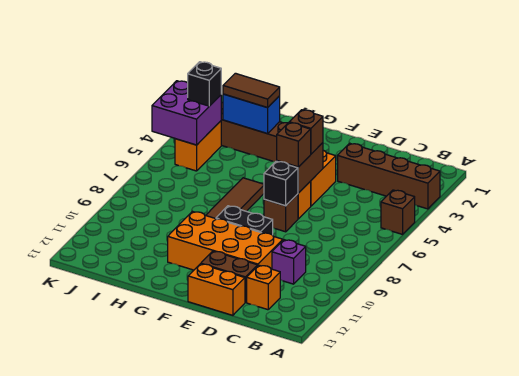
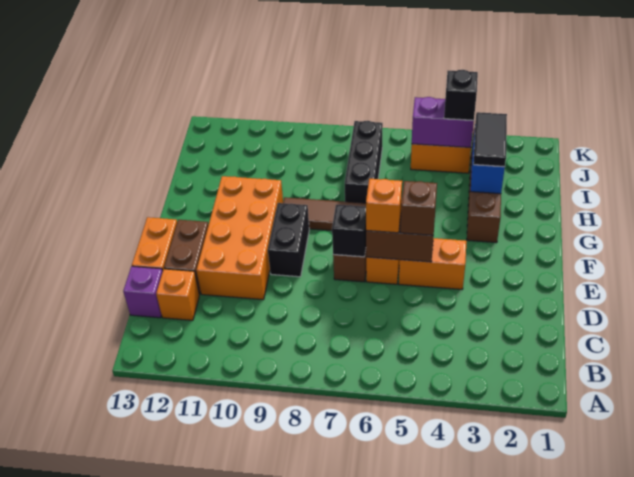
brown brick A3:D3 level 1 -> none
brown brick A5 level 1 -> none
purple brick C10 level 1 -> purple brick C13 level 1
brown brick E6 level 3 -> orange brick E6 level 3
brown tile H3:I3 level 3 -> black tile H3:I3 level 3
none -> black brick H7:J7 level 1
purple brick J4:K5 level 2 -> purple brick J4:J5 level 2

